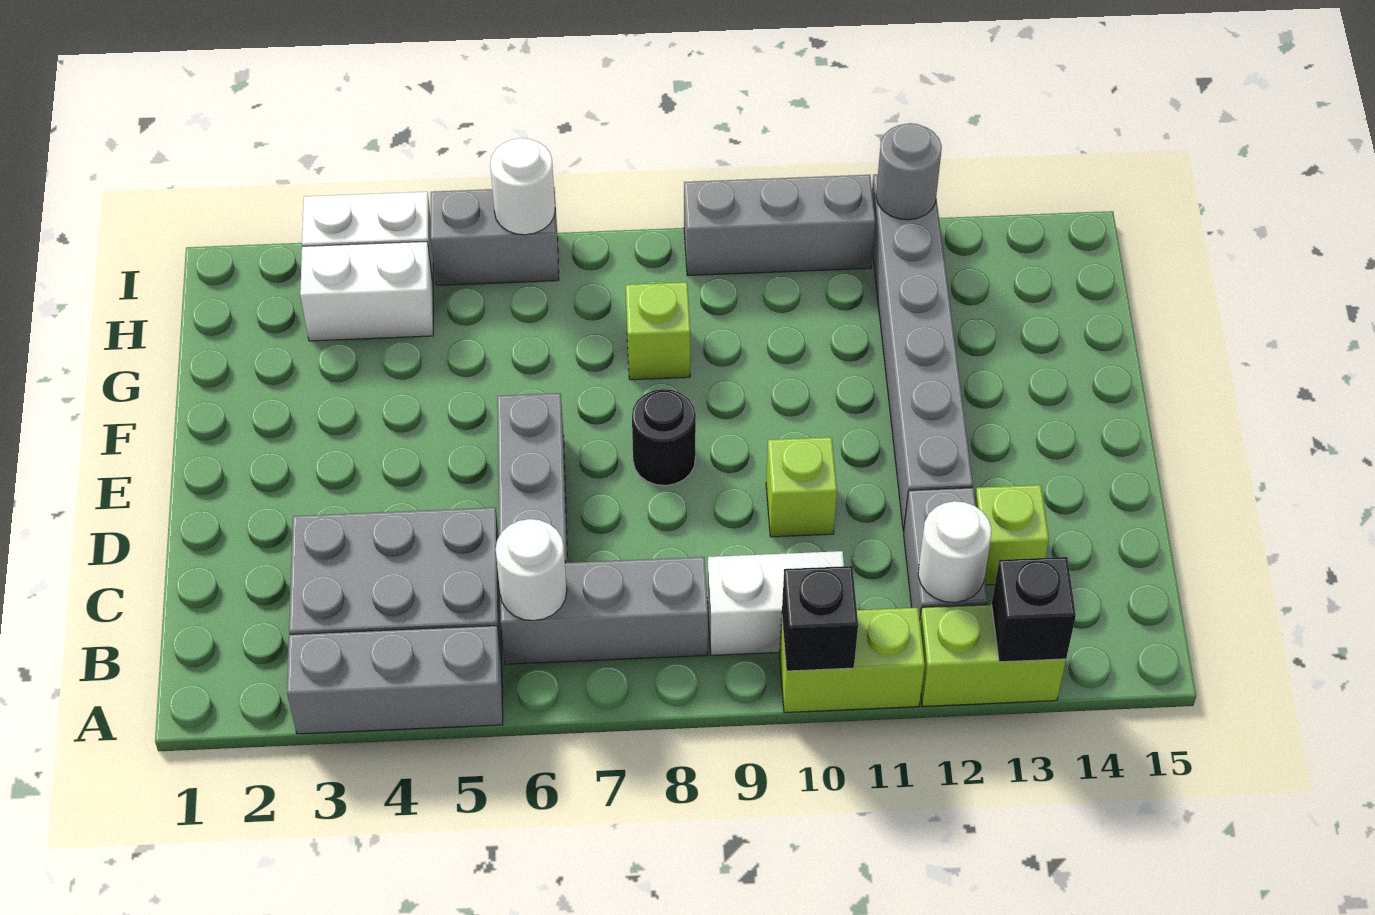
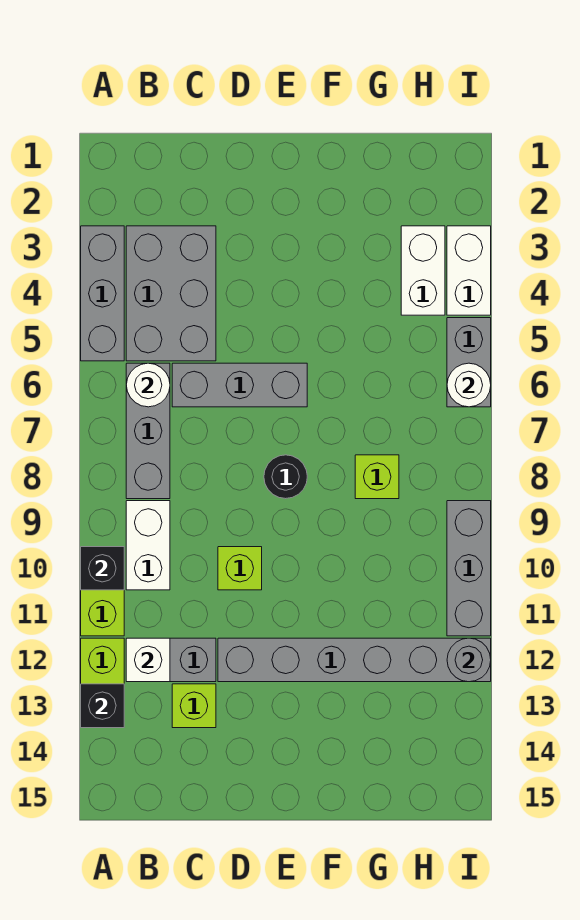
white round brick B12 level 2 -> white brick B12 level 2

